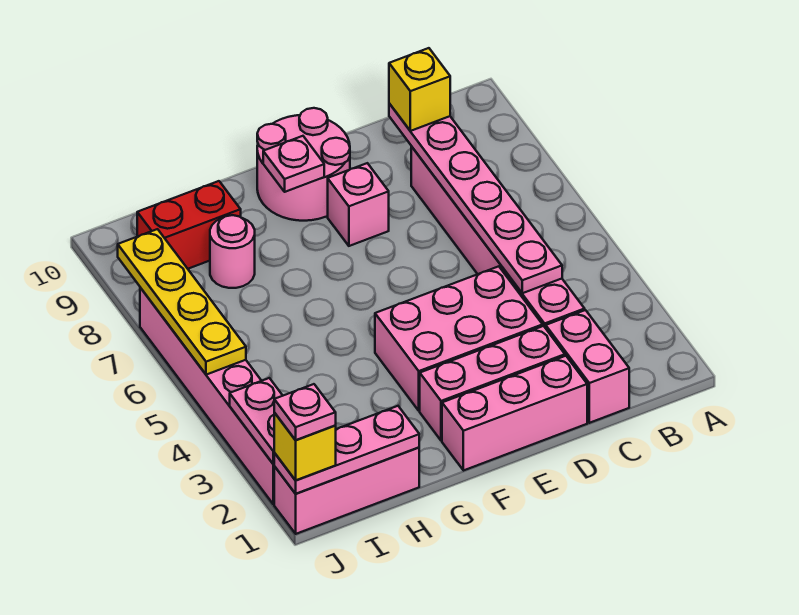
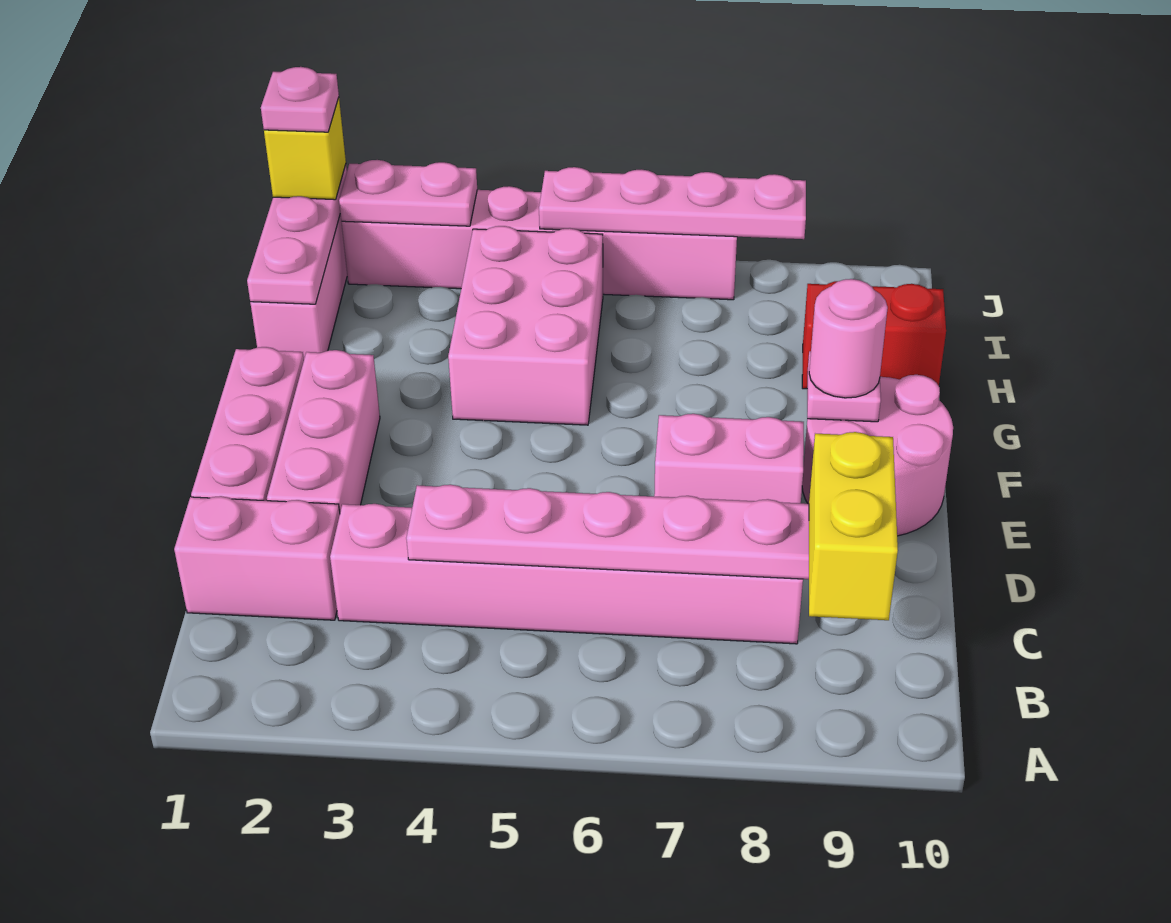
yellow brick C9 level 3 -> yellow brick B9:C9 level 3
pink brick D3:F4 level 1 -> pink brick G4:I5 level 1
pink brick E8 level 1 -> pink brick E7:E8 level 1
pink round brick H8 level 1 -> pink round brick F9 level 3
red brick H9:I9 level 1 -> red brick H9:H10 level 1
yellow plate J5:J8 level 2 -> pink plate J5:J8 level 2

